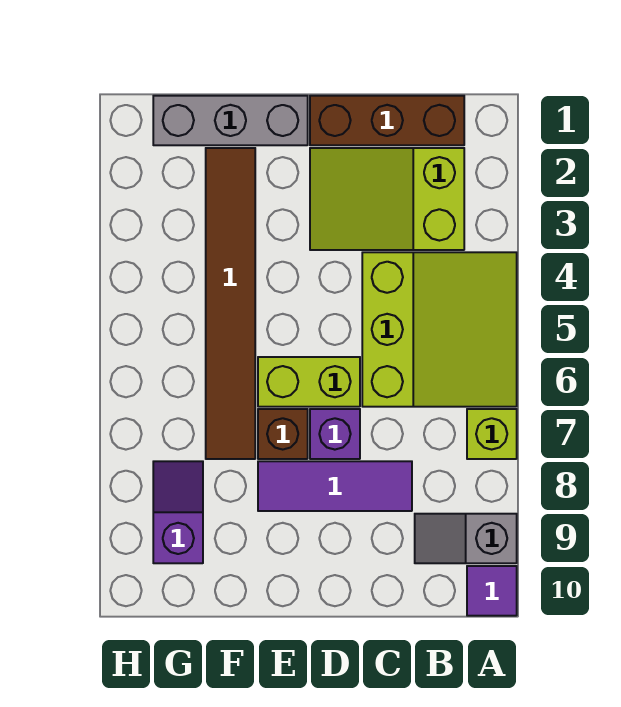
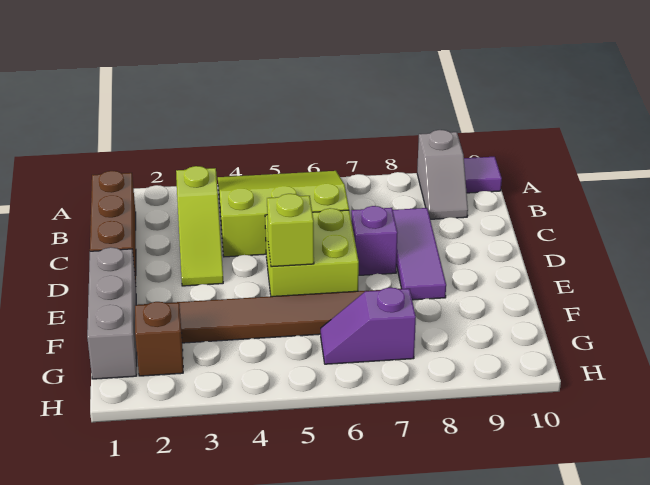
lime brick A7 level 1 -> lime brick E5 level 2
lime slope B2:D3 level 1 top B -> lime slope B3:D3 level 1 top B
lime brick D6:E6 level 1 -> lime brick D5:E6 level 1
brown brick E7 level 1 -> brown brick G2 level 1
purple slope G8:G9 level 1 top 9 -> purple slope G6:G7 level 1 top 7

